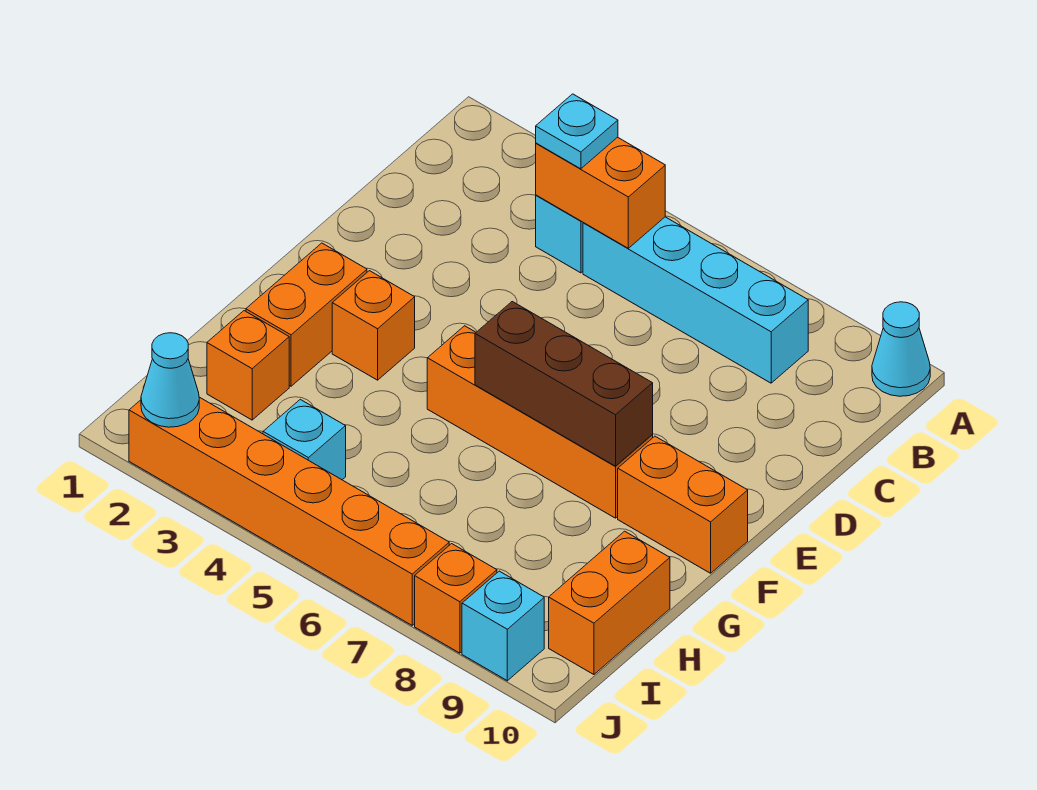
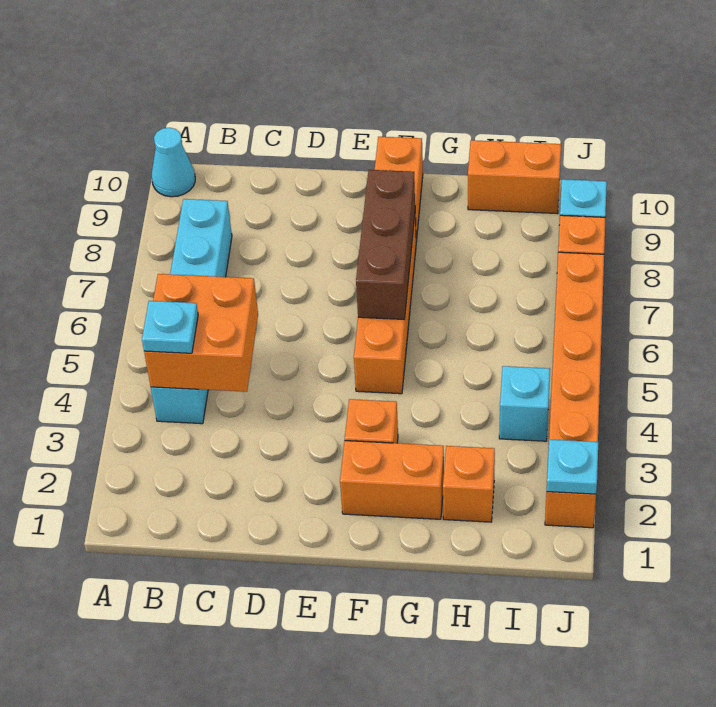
orange brick B4:B5 level 2 -> orange brick B4:C5 level 2
cyan cone J2 level 2 -> cyan plate J2 level 2

